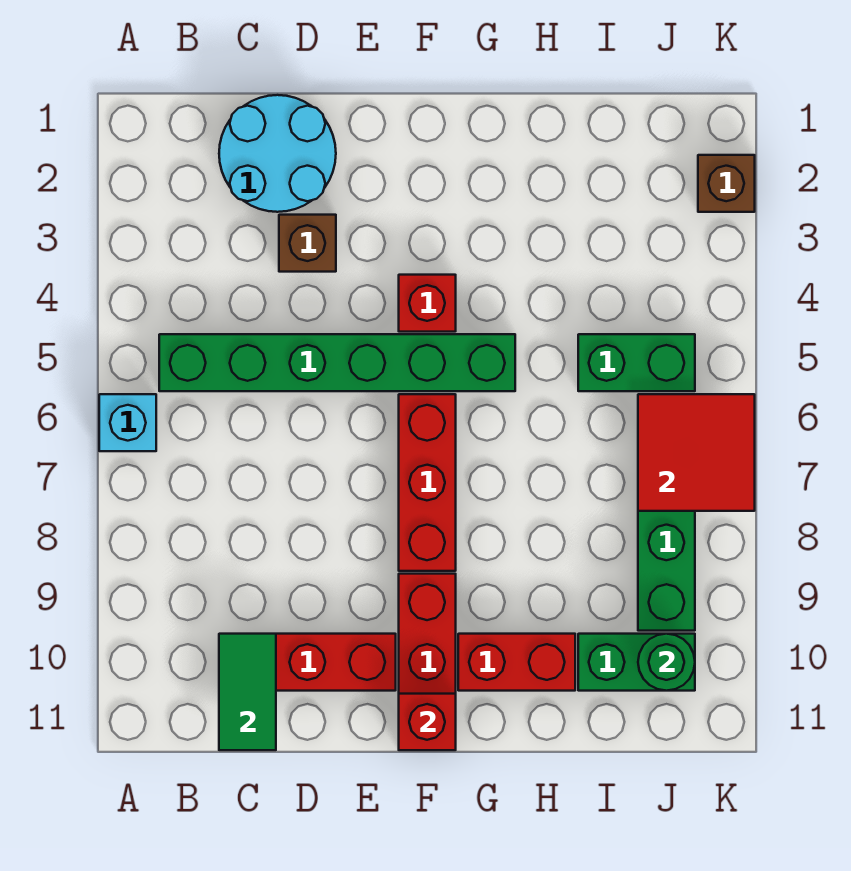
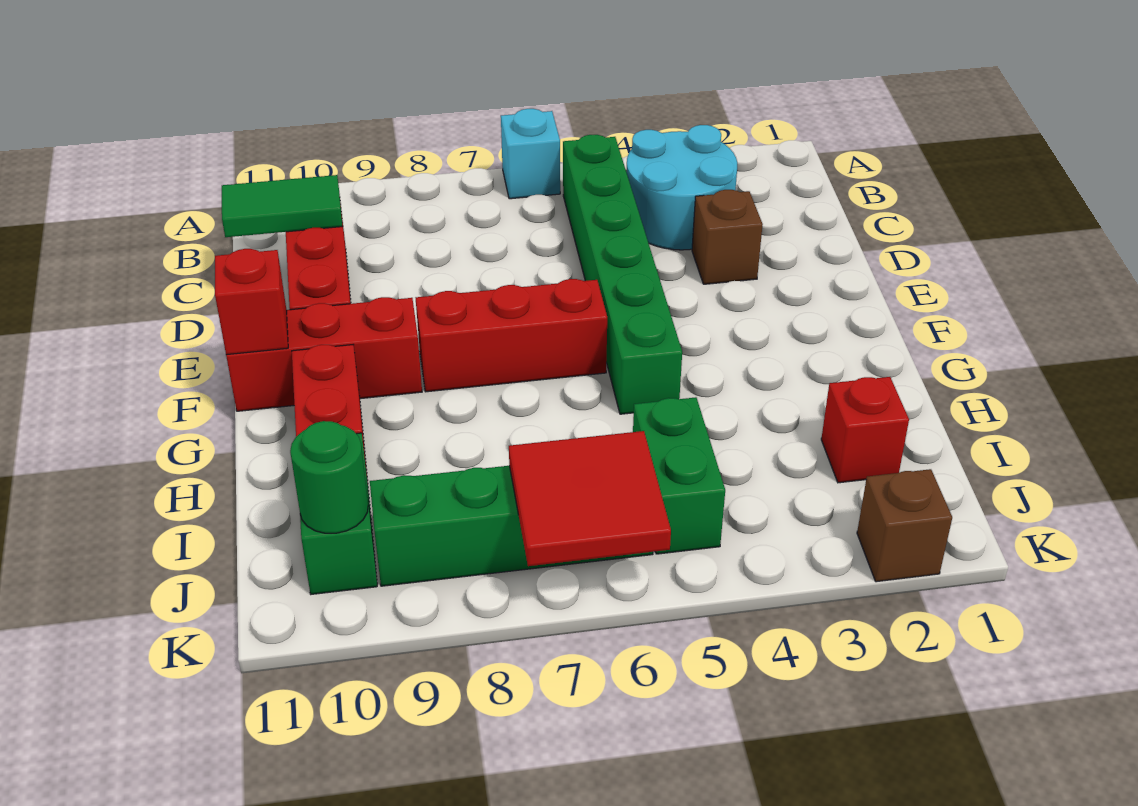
cyan round brick C1:D2 level 1 -> cyan round brick B3:C4 level 1
red brick F4 level 1 -> red brick I2 level 1

